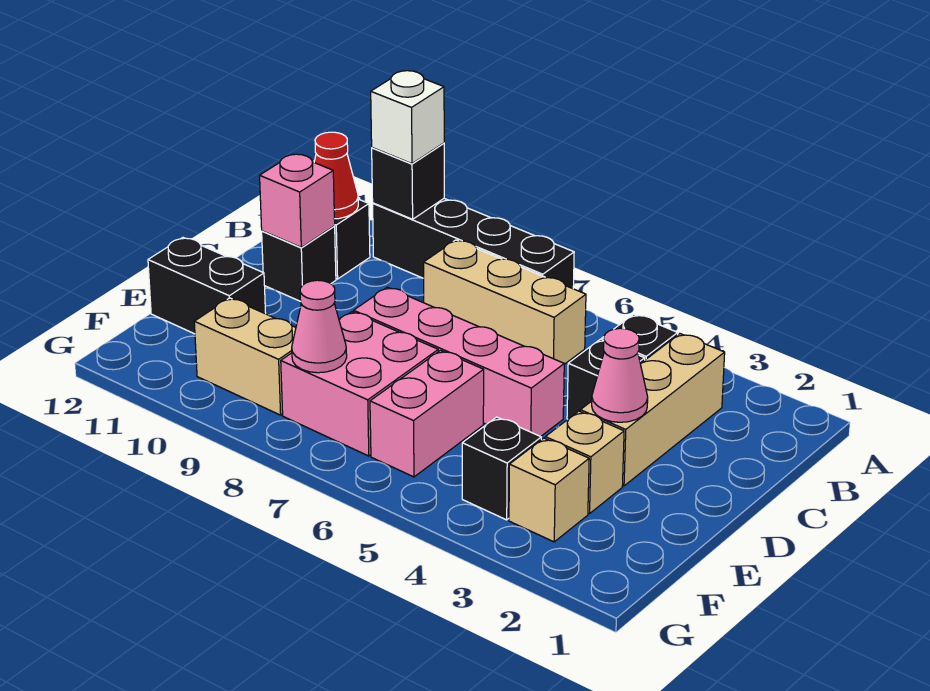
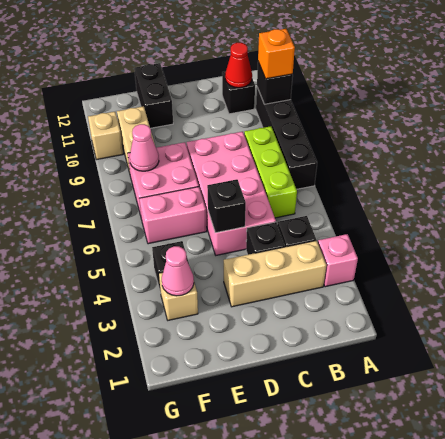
white brick A10 level 3 -> orange brick A10 level 3
tan brick B6:B8 level 1 -> lime brick B6:B8 level 1
black brick C11 level 1 -> black brick D5 level 2
pink brick C11 level 2 -> pink brick A3 level 1
pink cone D3 level 2 -> pink cone F3 level 2
pink brick D5:D8 level 1 -> pink brick C5:D8 level 1
tan brick E3 level 1 -> tan brick G10 level 1

